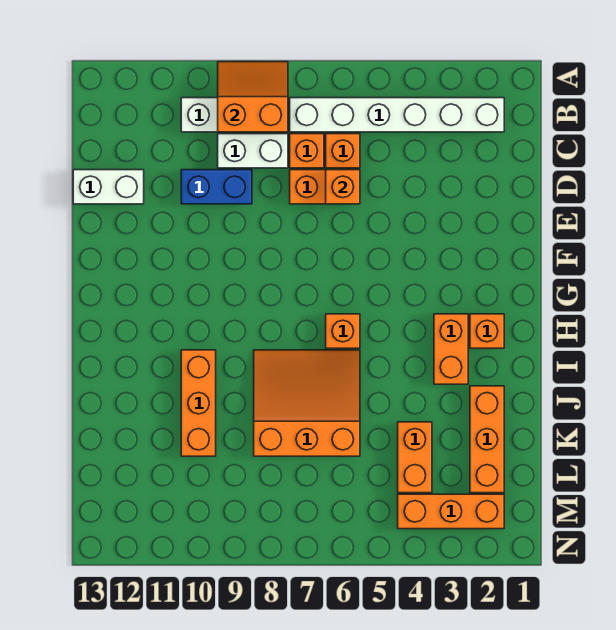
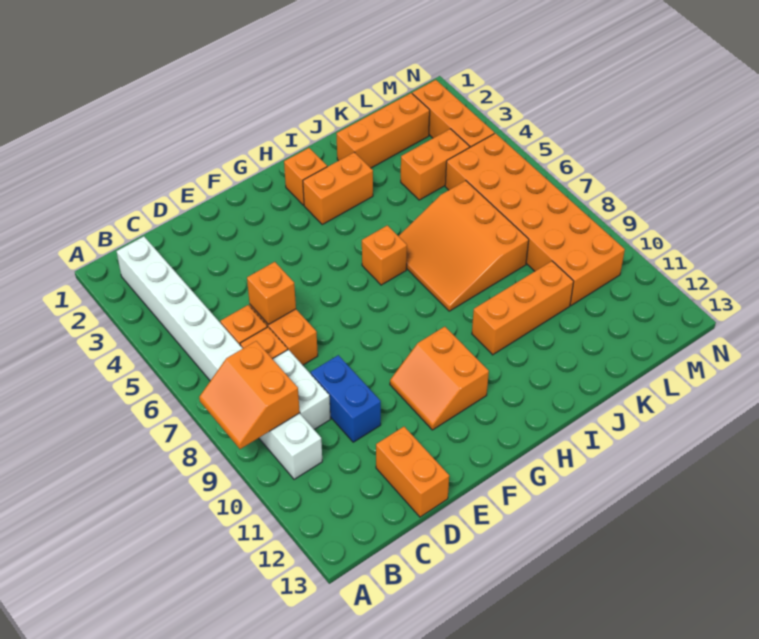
white brick D12:D13 level 1 -> orange brick D12:D13 level 1
none -> orange slope F10:G11 level 1 top G
none -> orange brick L5:M10 level 1

